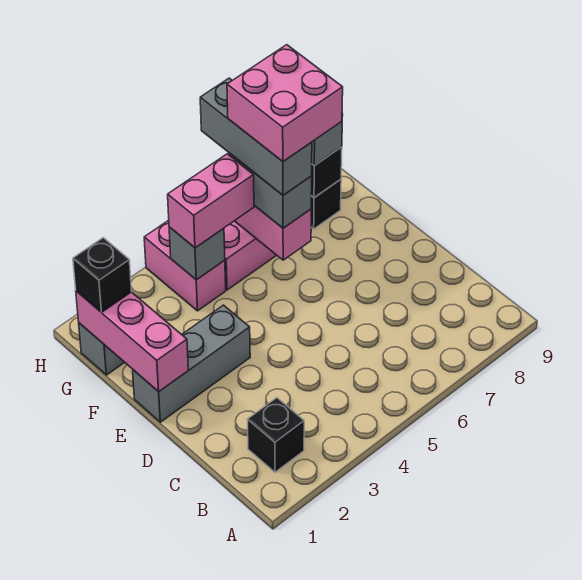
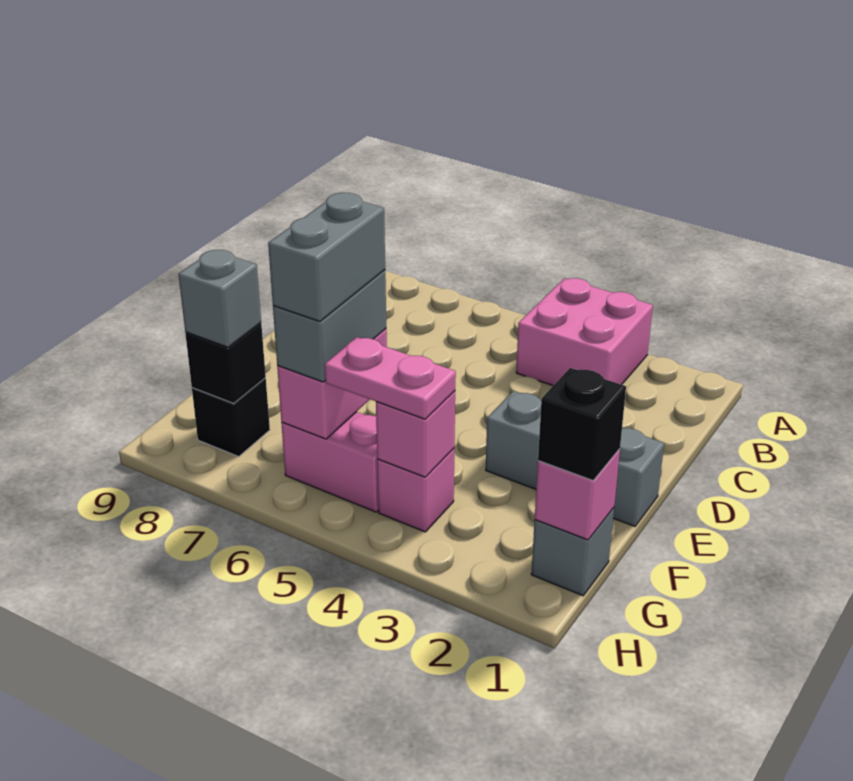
black brick B2 level 1 -> none
pink brick E1:G1 level 2 -> pink brick G1 level 2
grey brick F6:H6 level 4 -> grey brick F6:G6 level 4
pink brick F6:G7 level 5 -> pink brick A3:B4 level 1
pink brick G4:H4 level 1 -> pink brick G4 level 1
grey brick G4 level 2 -> pink brick G4 level 2
pink brick G4:G5 level 3 -> pink plate G4:G5 level 3

